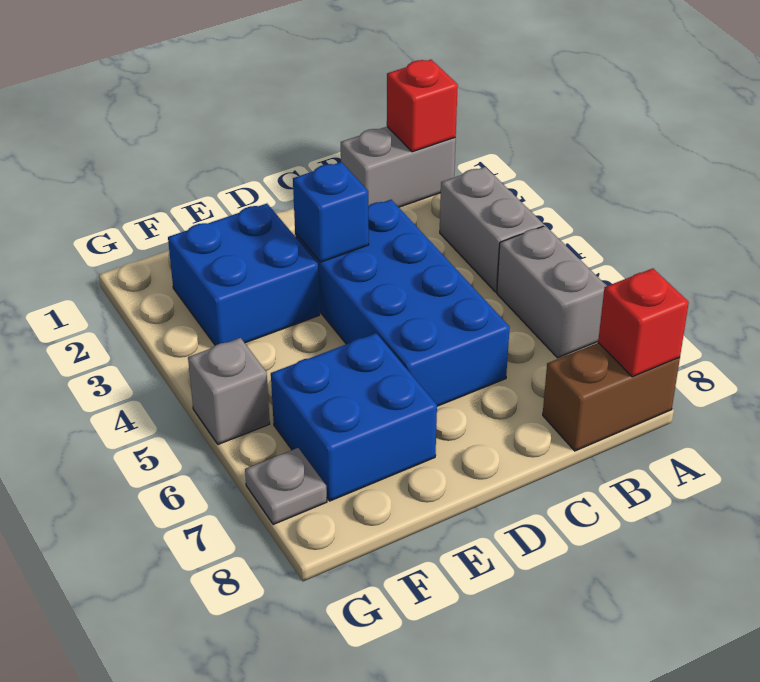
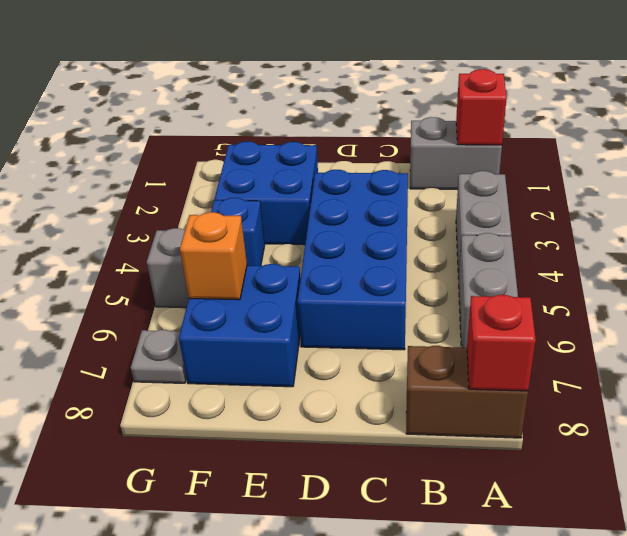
blue brick D3 level 2 -> blue brick F4 level 1
none -> orange brick F6 level 2

